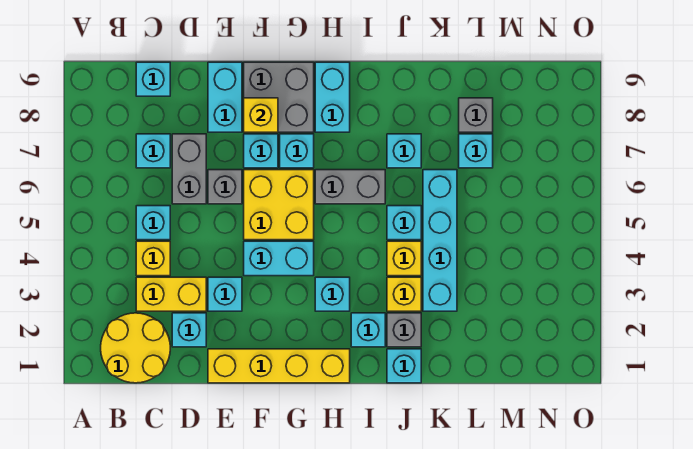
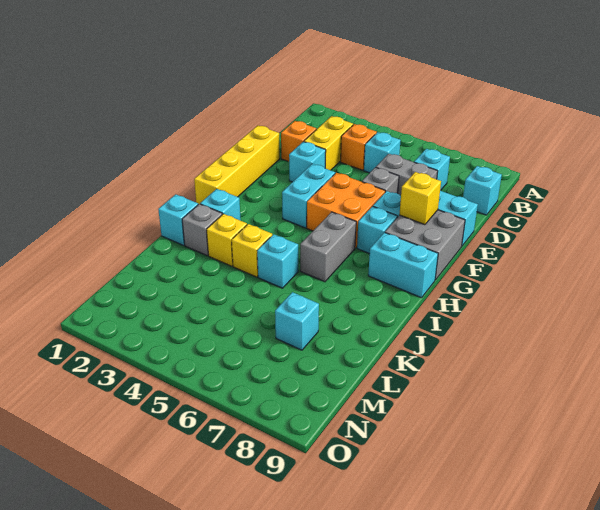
yellow round brick B1:C2 level 1 -> none
yellow brick C4 level 1 -> orange brick C4 level 1
cyan brick D2 level 1 -> orange brick D2 level 1
yellow brick F5:G6 level 1 -> orange brick F5:G6 level 1
cyan brick H3 level 1 -> none
cyan brick J7 level 1 -> none
cyan brick K3:K6 level 1 -> none
grey brick L8 level 1 -> none

